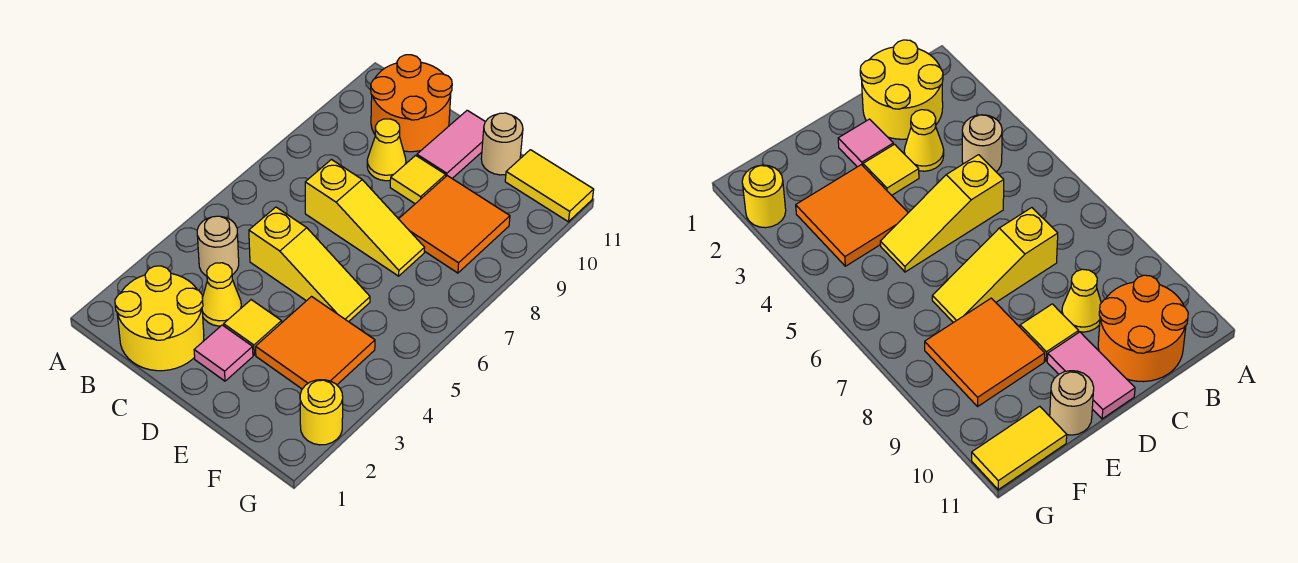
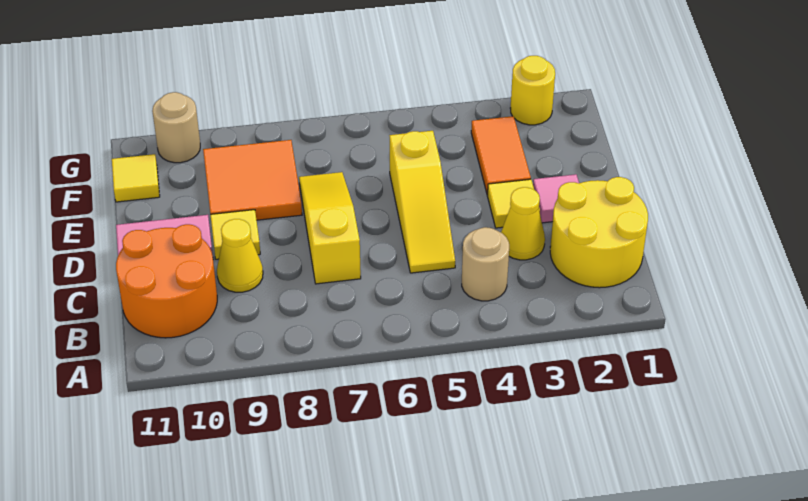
yellow slope C5:E5 level 1 top C -> yellow slope C5:E5 level 1 top E
orange tile E3:F4 level 1 -> orange tile E3:F3 level 1
tan round brick E11 level 1 -> tan round brick G10 level 1
yellow tile F11:G11 level 1 -> yellow tile F11 level 1

